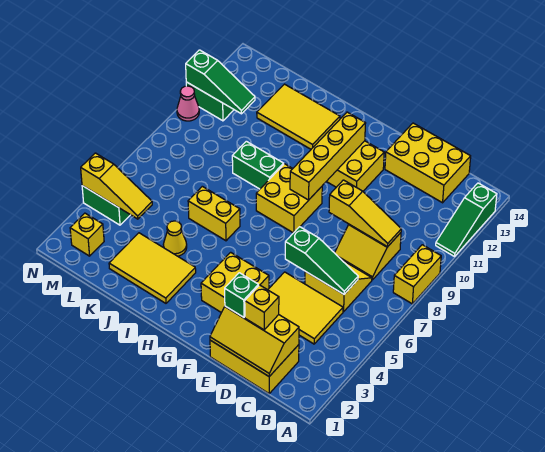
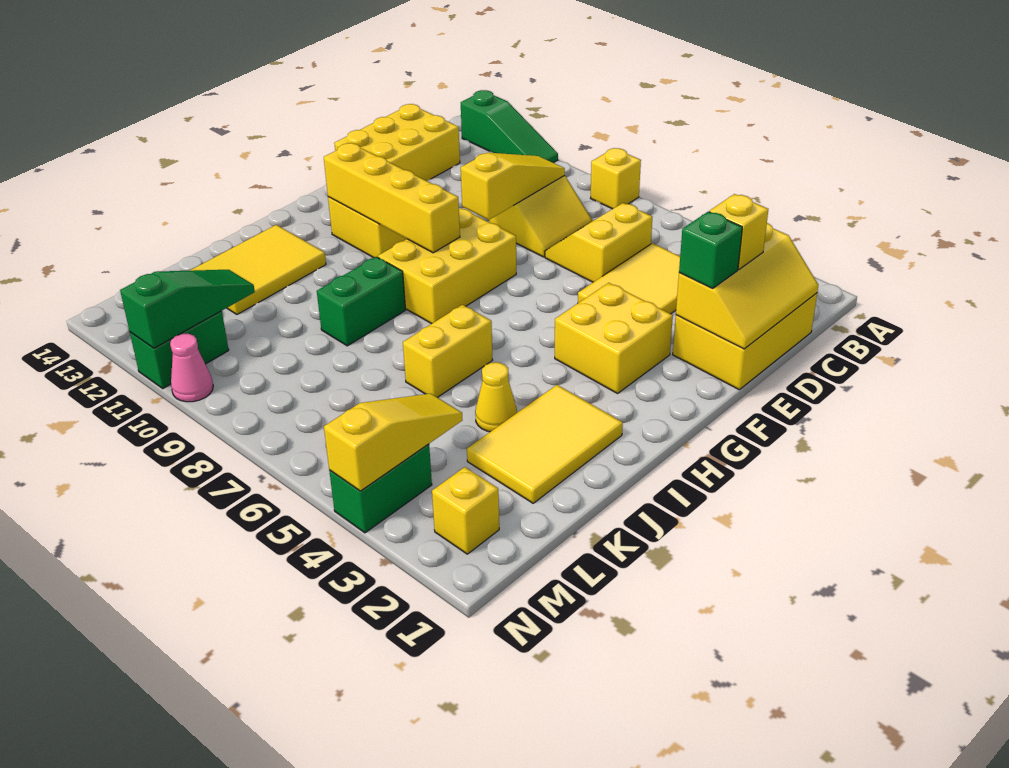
yellow brick A8:A9 level 1 -> yellow brick A8 level 1
green slope C6:E6 level 2 top E -> none
yellow brick G8:H9 level 1 -> yellow brick F8:H9 level 1

